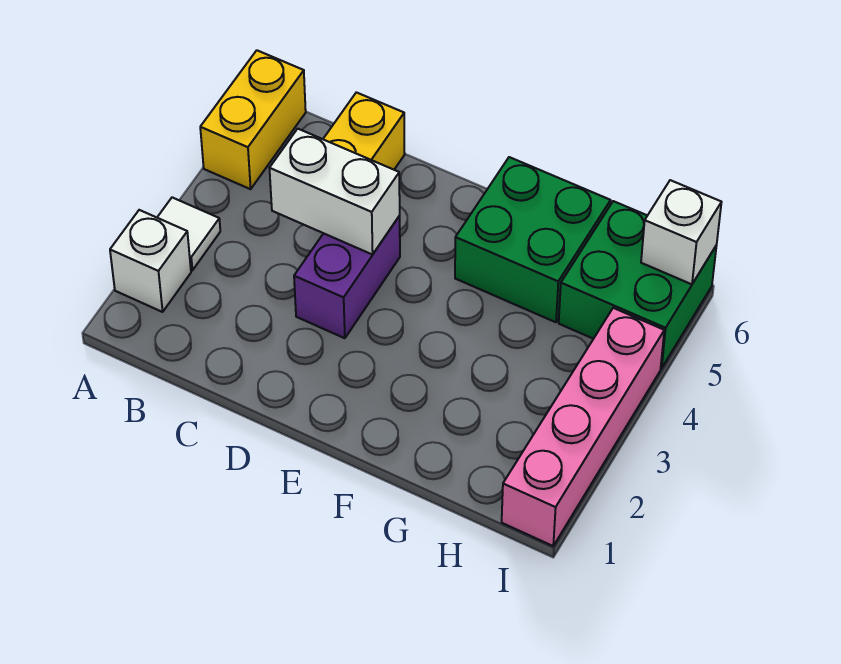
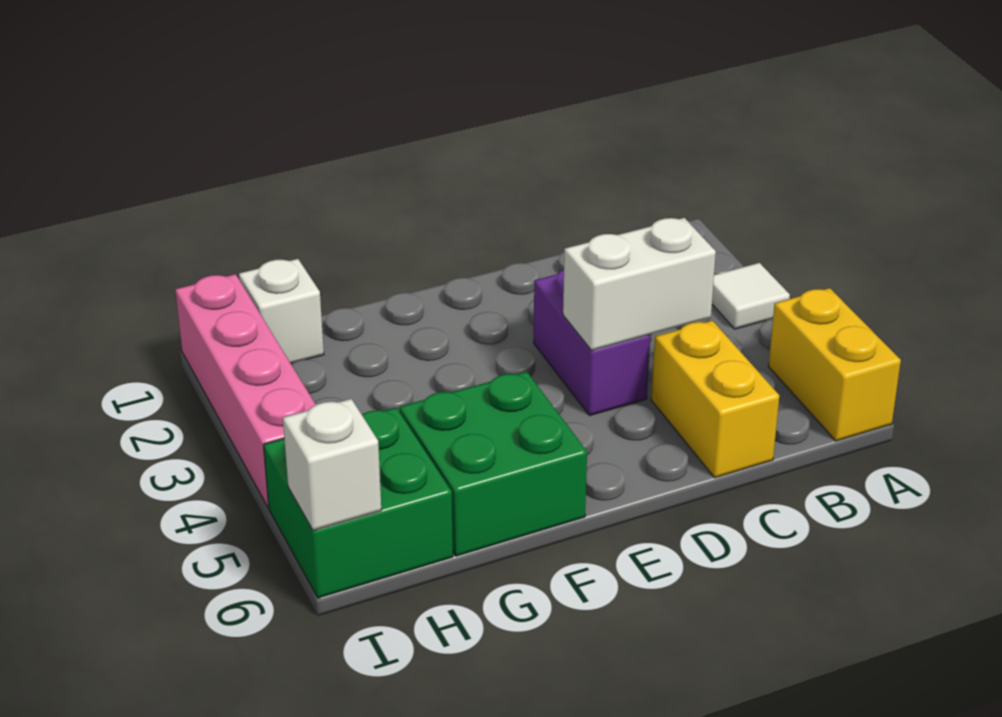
white brick A2 level 1 -> white brick H1 level 1

